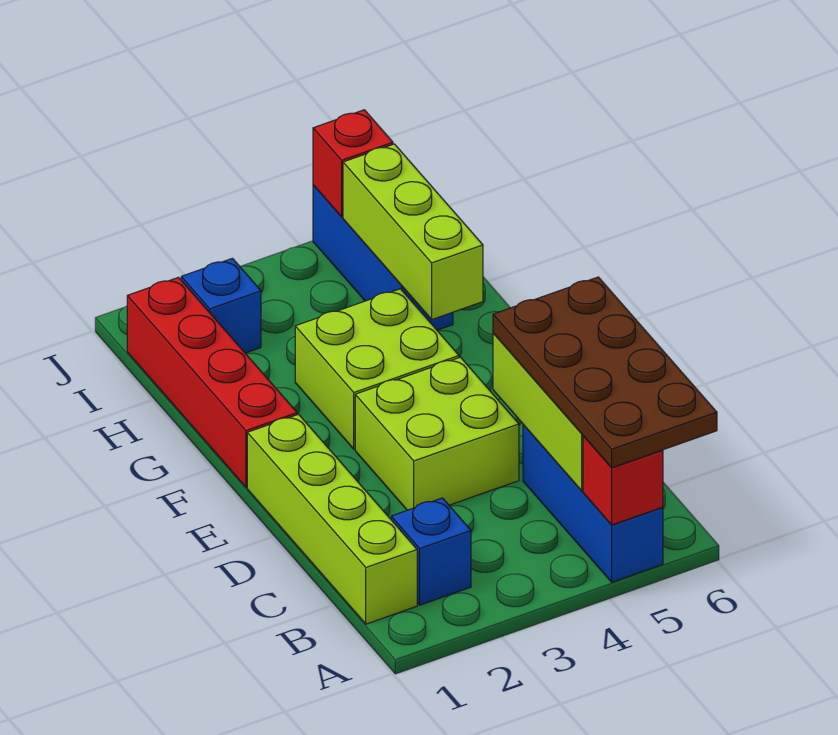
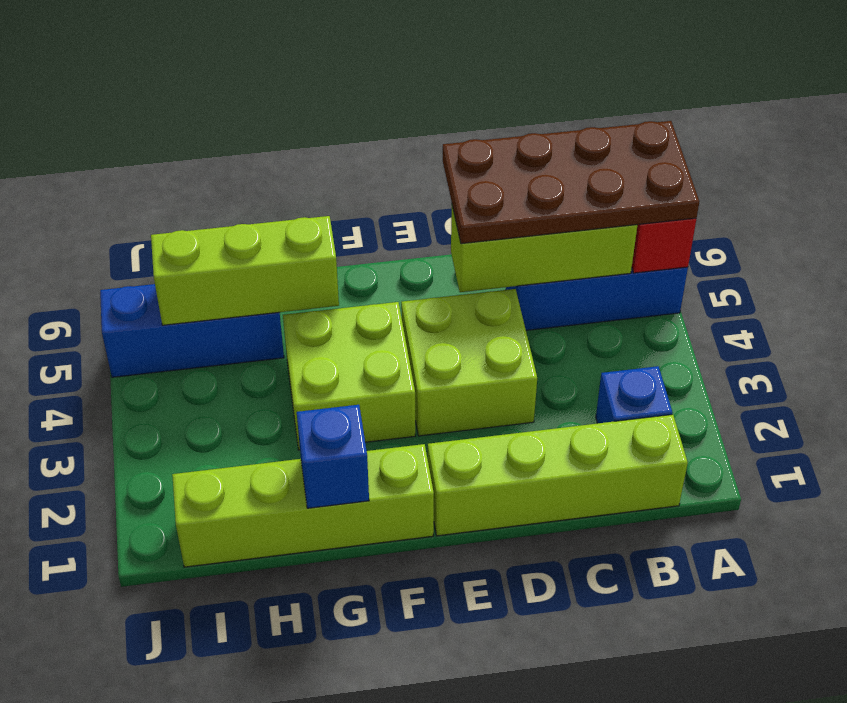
red brick F1:I1 level 1 -> lime brick F1:I1 level 1
blue brick I2 level 1 -> blue brick G1 level 2
red brick J5 level 2 -> none

